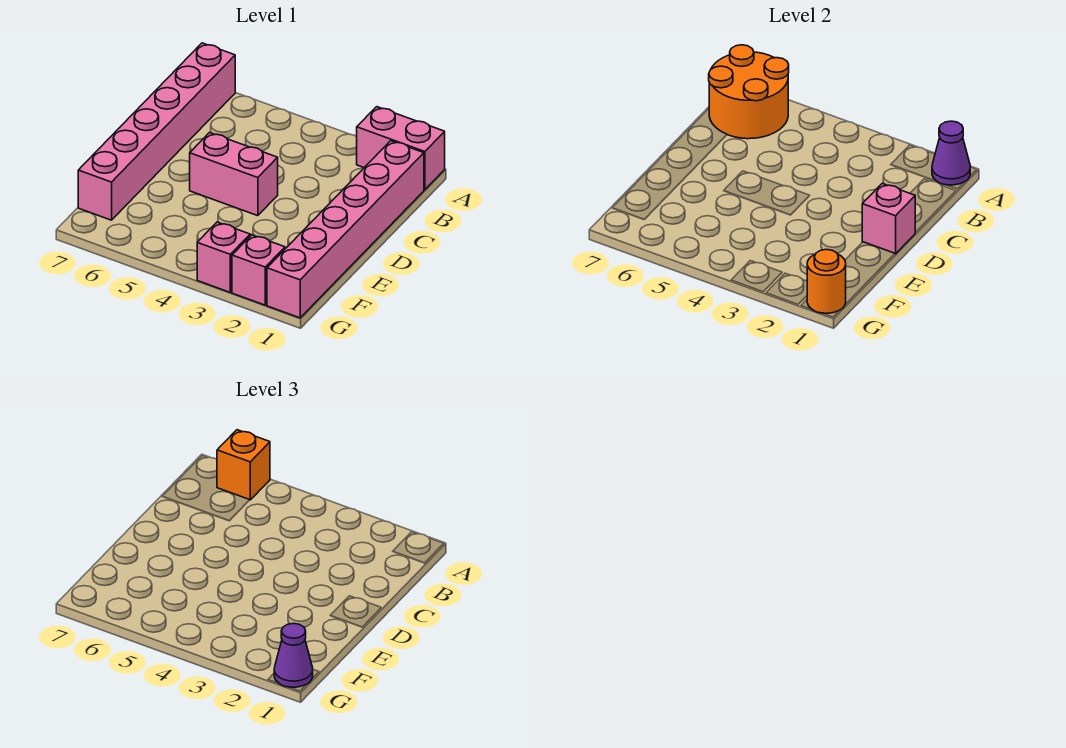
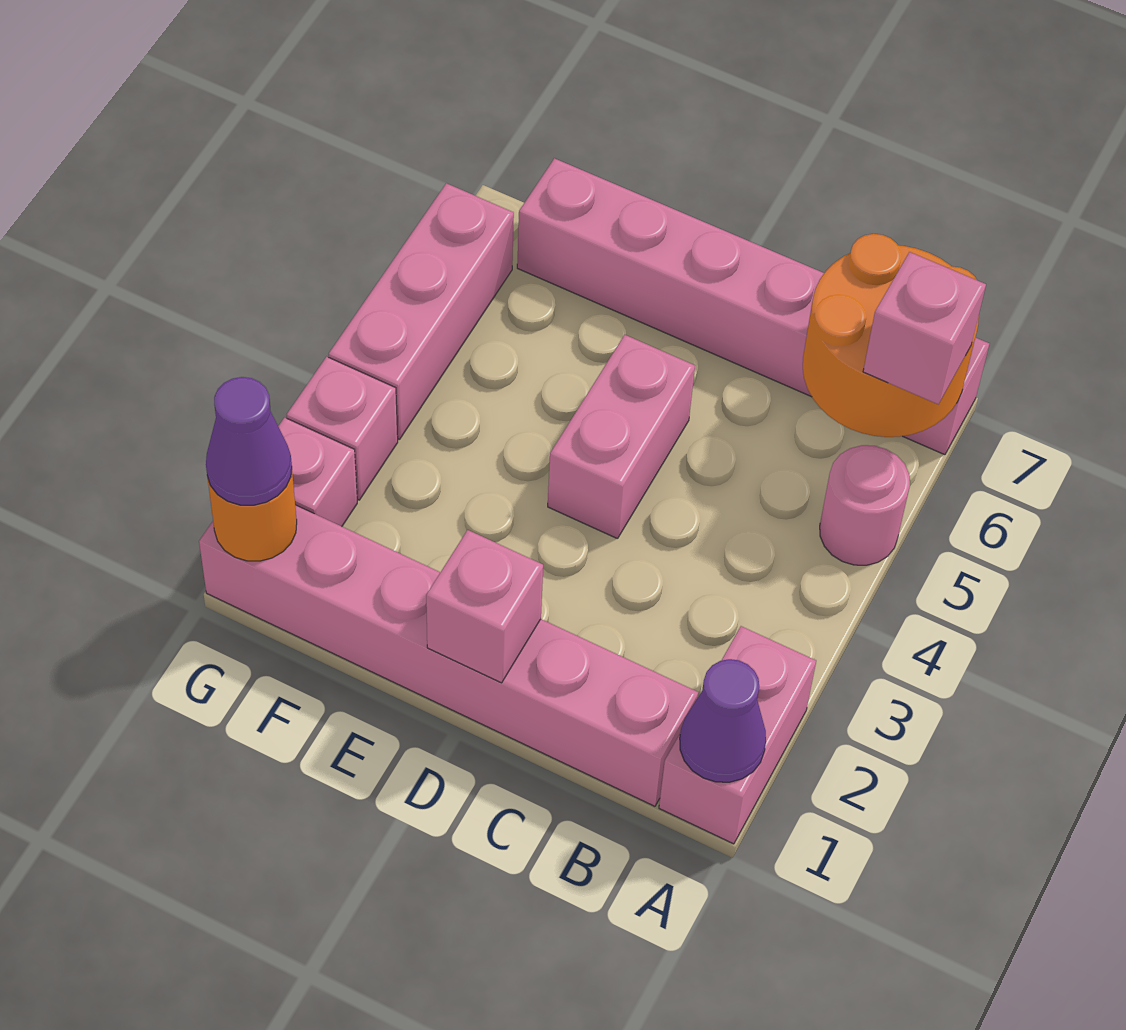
none -> pink round brick A5 level 1
orange brick A6 level 3 -> pink brick A6 level 3
none -> pink brick G4:G6 level 1

